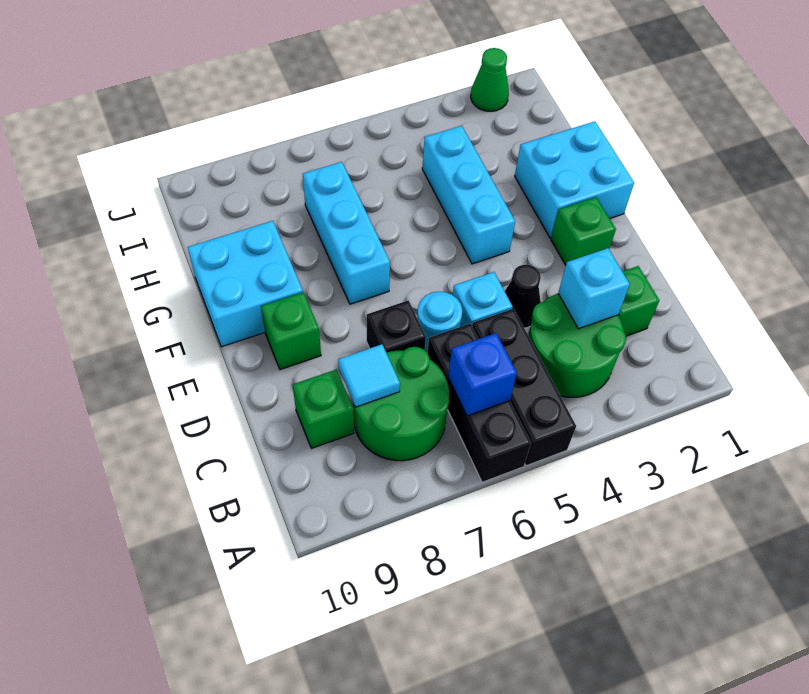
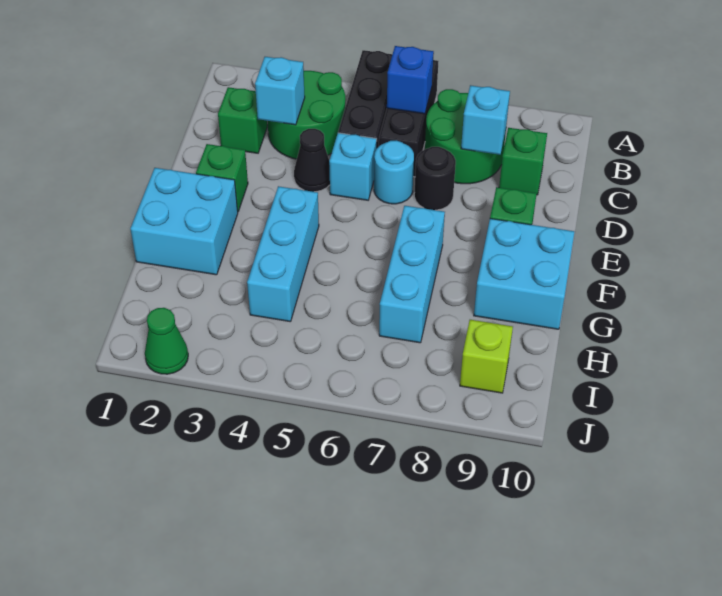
cyan tile C8 level 2 -> cyan brick C8 level 2
black brick D7 level 1 -> black round brick D7 level 1
none -> lime brick I9 level 1

